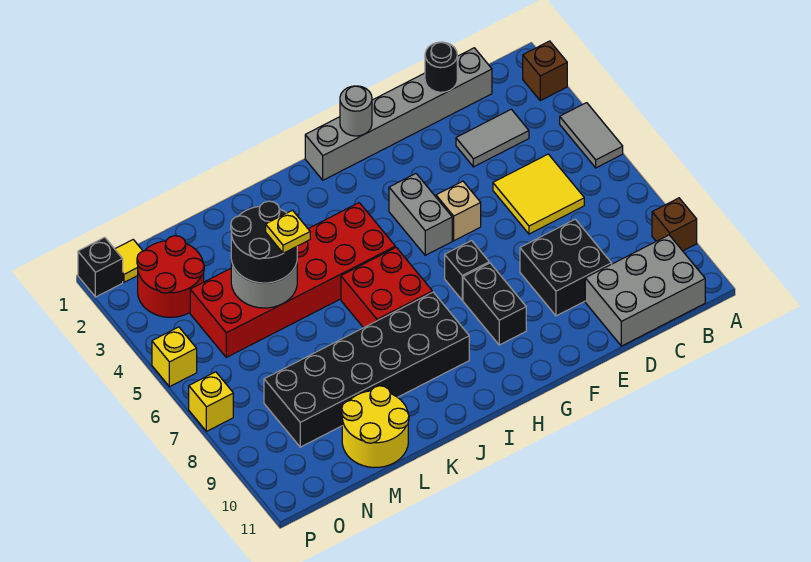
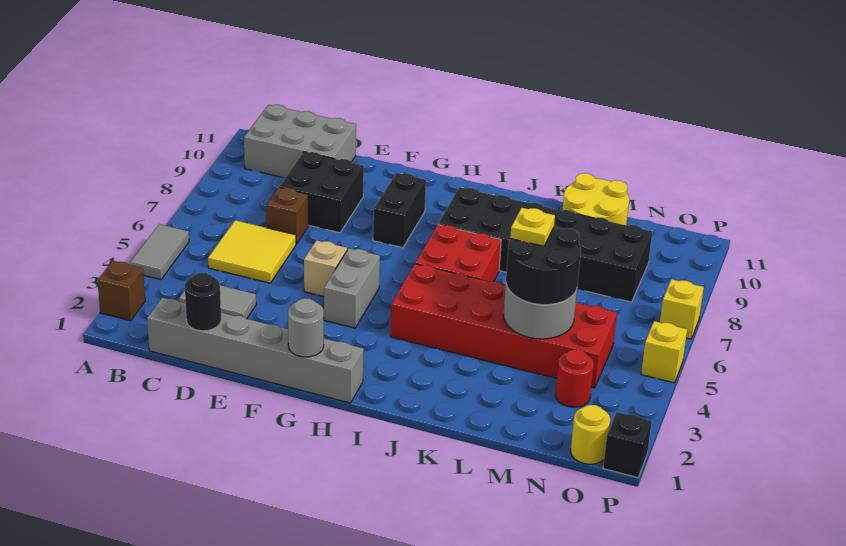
brown brick A9 level 1 -> brown brick D7 level 1
black brick G7 level 1 -> none
red round brick N2:O3 level 1 -> red round brick N3 level 1
yellow tile O1 level 1 -> yellow round brick O1 level 1

